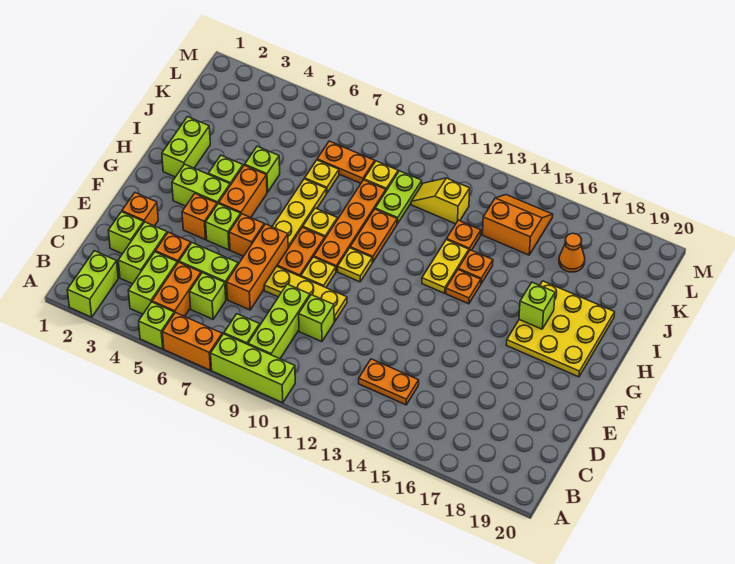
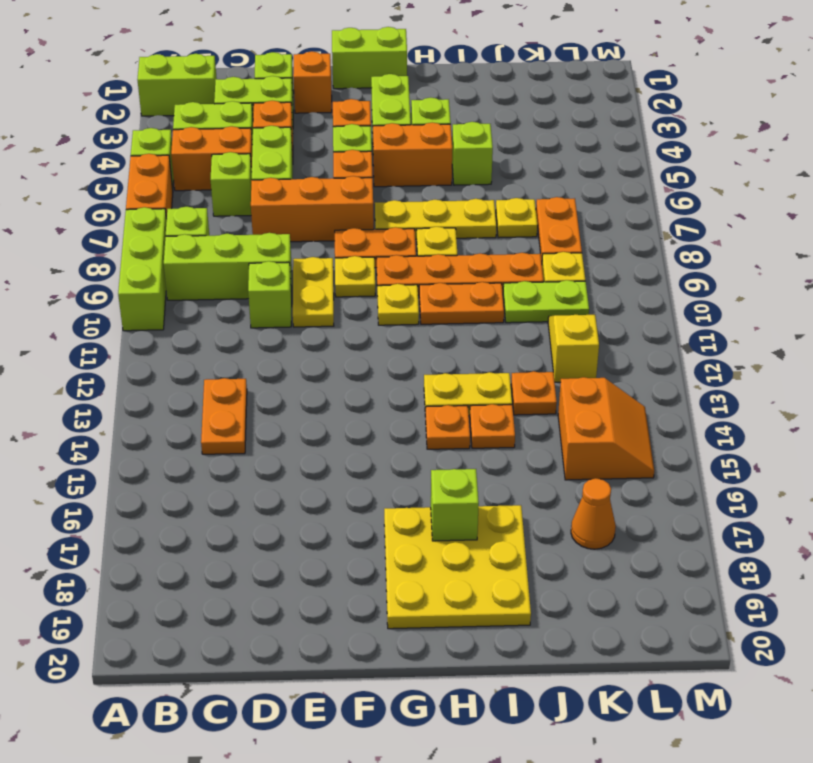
yellow plate E8:E10 level 1 -> yellow plate E9:E10 level 1
lime brick H2:I2 level 1 -> lime brick F1:G1 level 1

